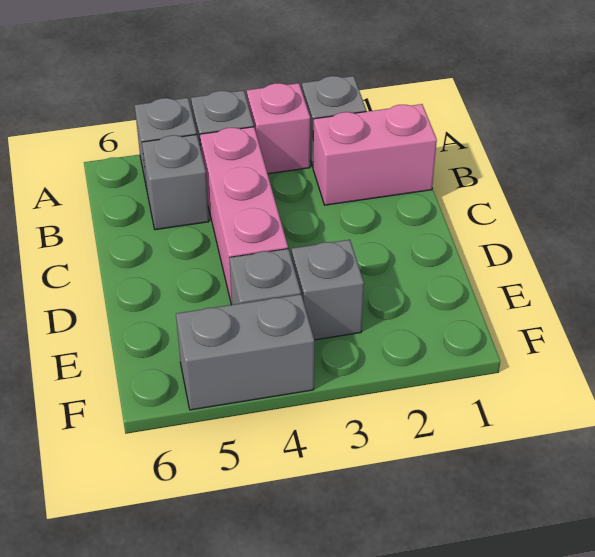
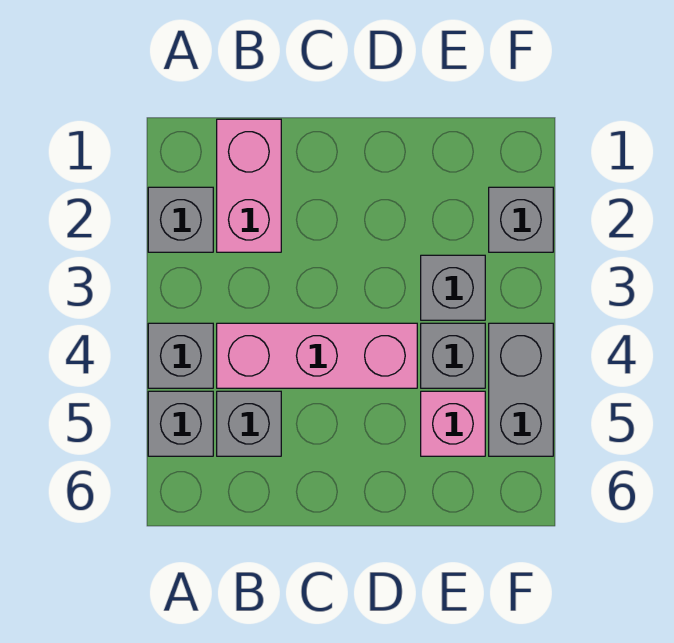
pink brick A3 level 1 -> pink brick E5 level 1
none -> grey brick F2 level 1

